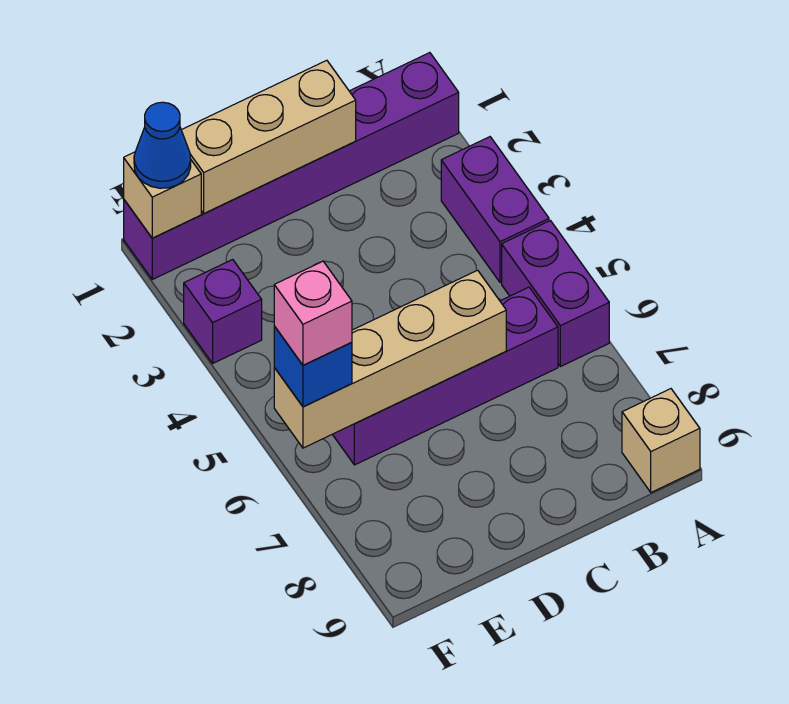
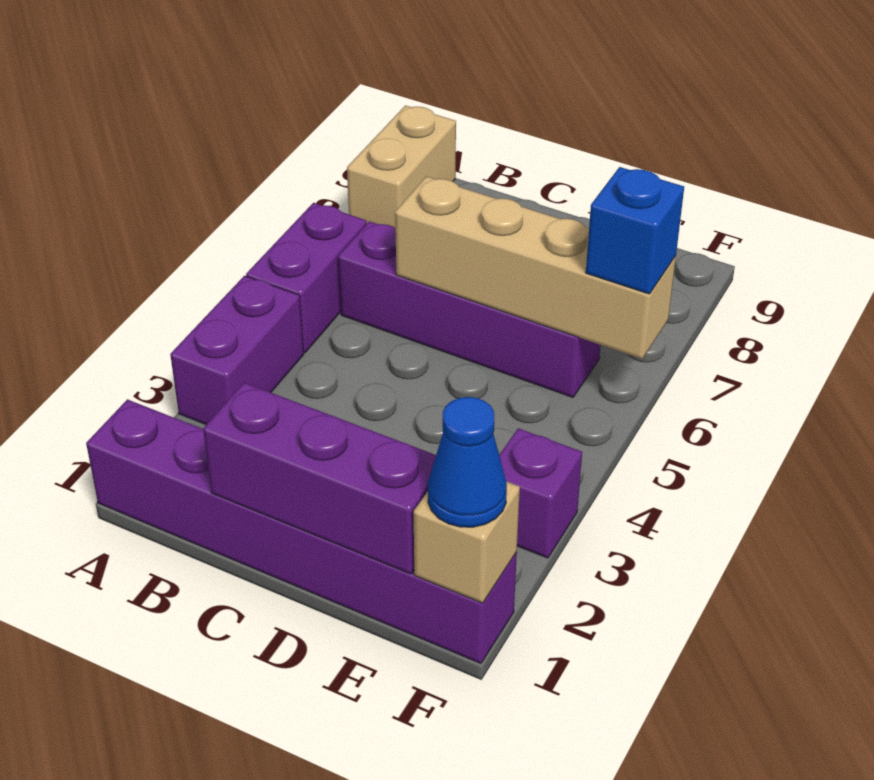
tan brick A9 level 1 -> tan brick A8:A9 level 1
tan brick C1:E1 level 2 -> purple brick C1:E1 level 2
pink brick F6 level 4 -> none

